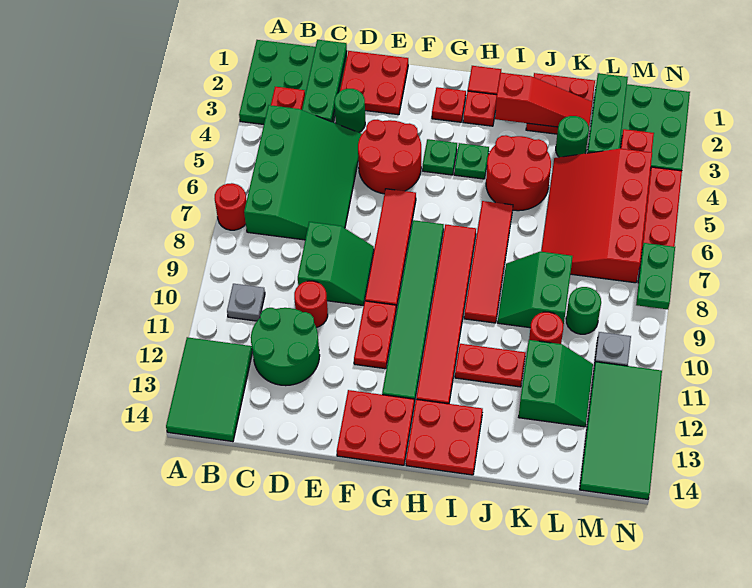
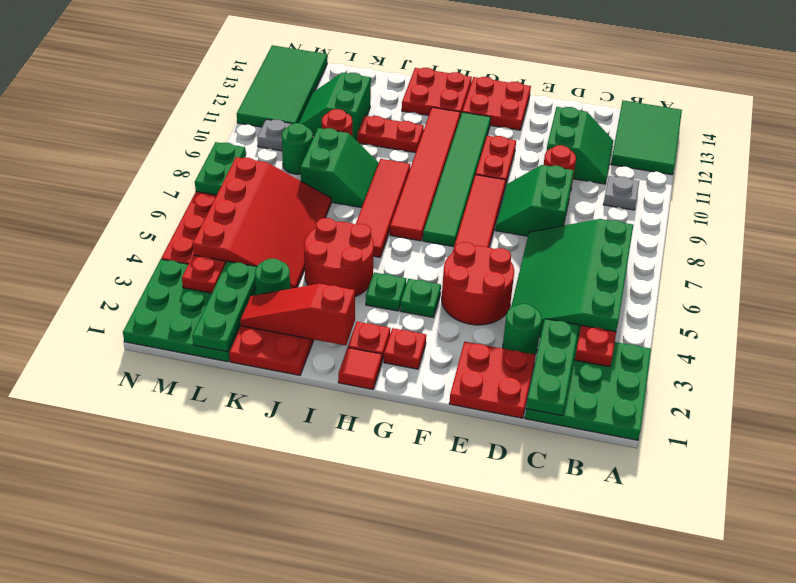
red round brick A7 level 1 -> none
green round brick C11:D12 level 1 -> green slope C11:D12 level 1 top D

